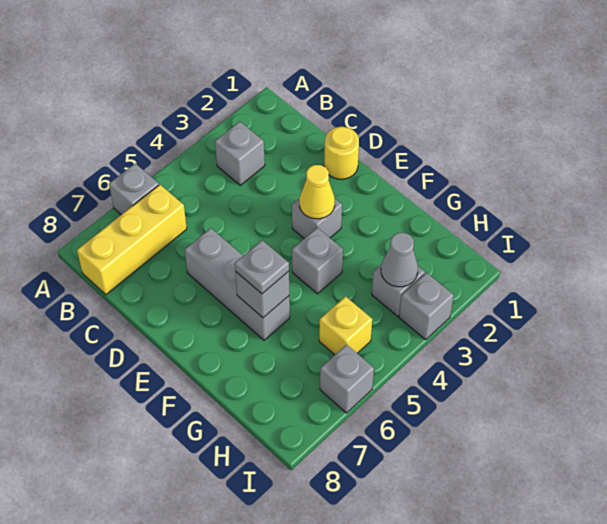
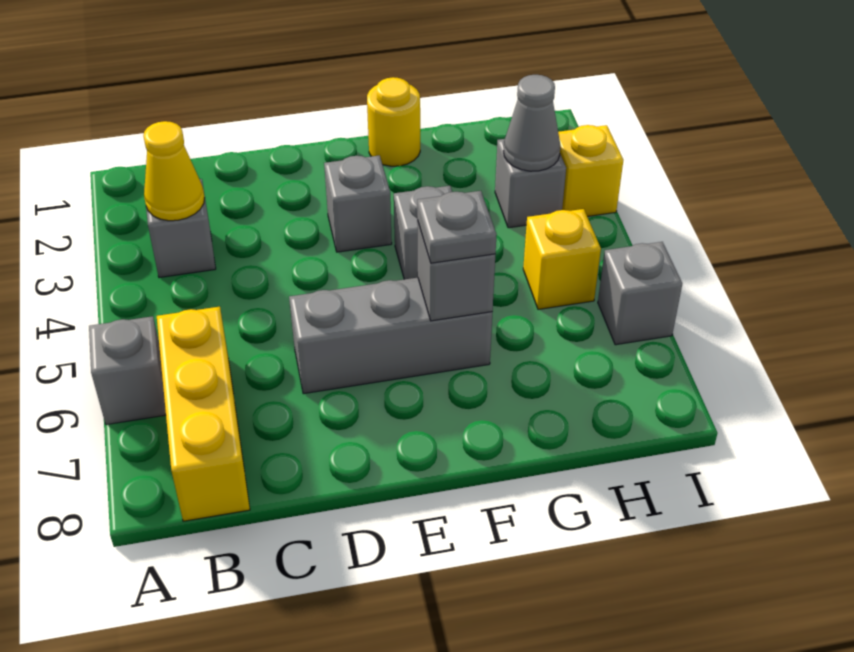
yellow round brick D1 level 1 -> yellow round brick F1 level 1
yellow cone E3 level 2 -> yellow cone B3 level 2
grey brick I3 level 1 -> yellow brick I3 level 1

